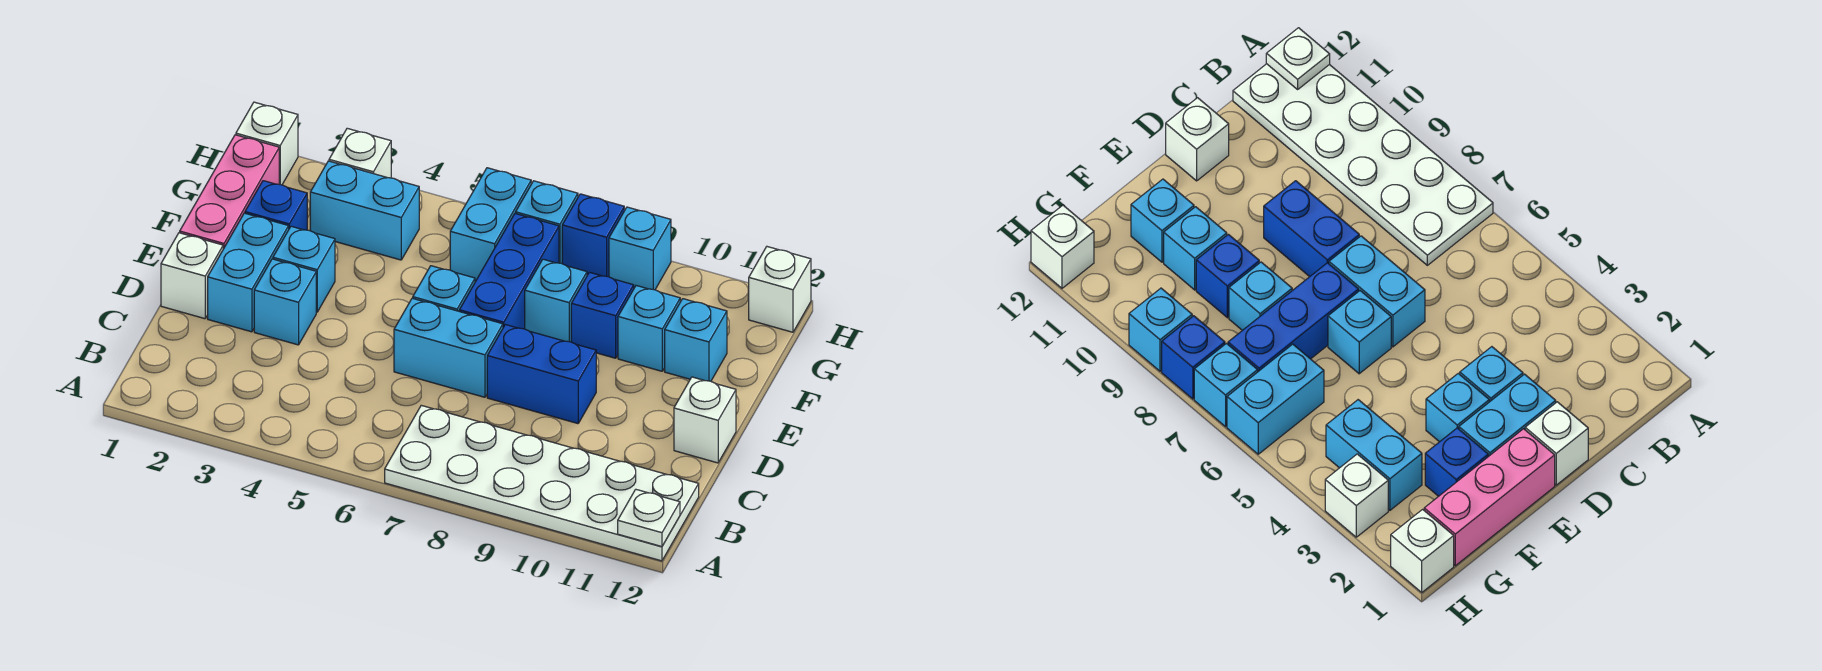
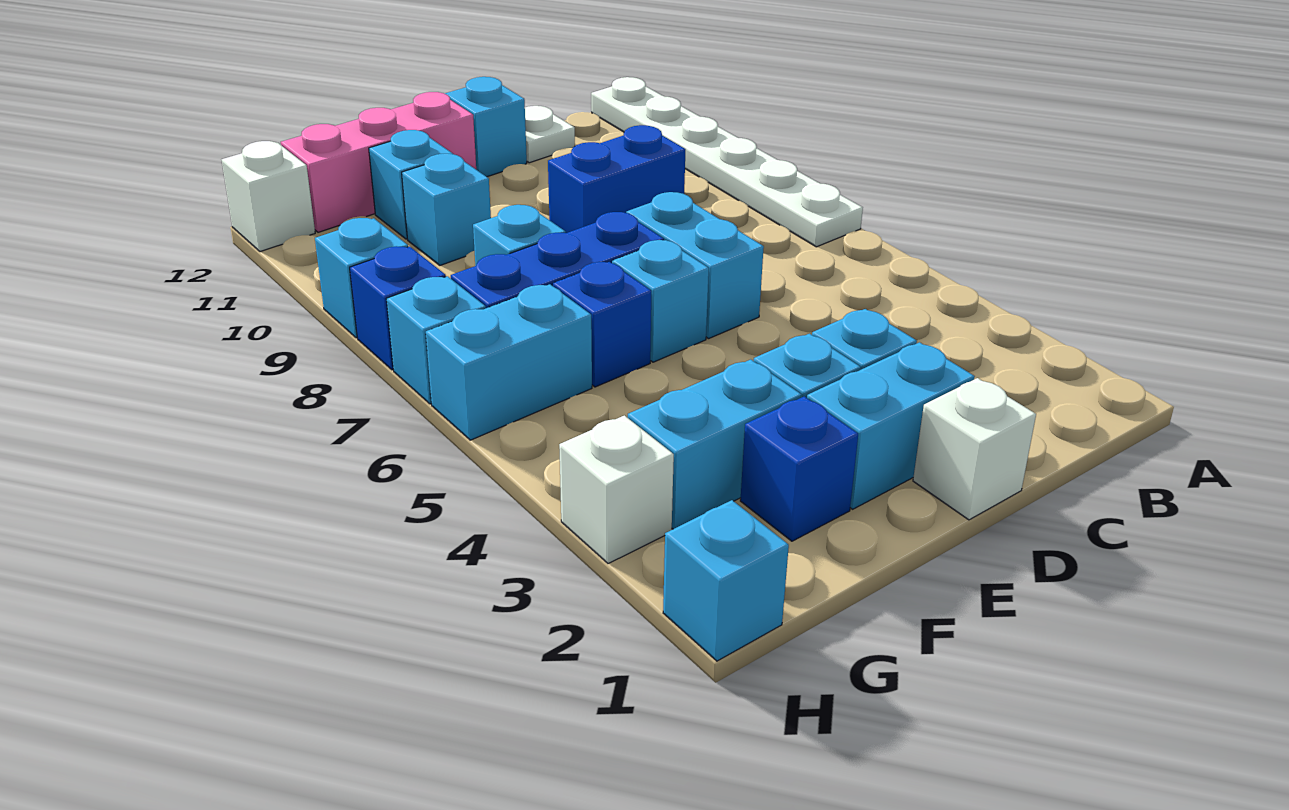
white plate A7:B12 level 1 -> white plate A7:A12 level 1
white plate A12 level 2 -> white plate C12 level 1
blue brick D8:D9 level 1 -> blue brick C9:D9 level 1
white brick D12 level 1 -> cyan brick D12 level 1
pink brick E1:G1 level 1 -> pink brick E12:G12 level 1
blue brick F9 level 1 -> blue brick F6 level 1
cyan brick G3:G4 level 1 -> cyan brick F3:G3 level 1
white brick H1 level 1 -> cyan brick H1 level 1

